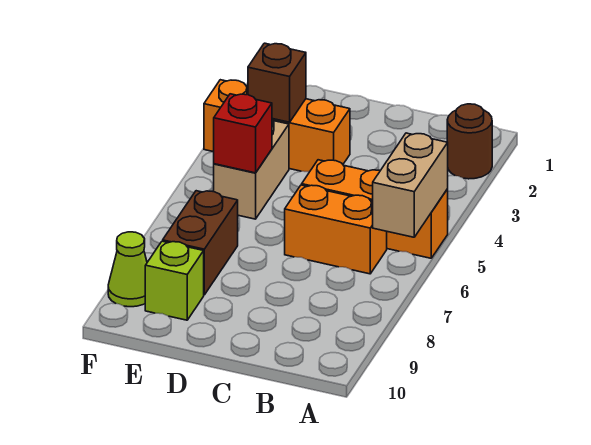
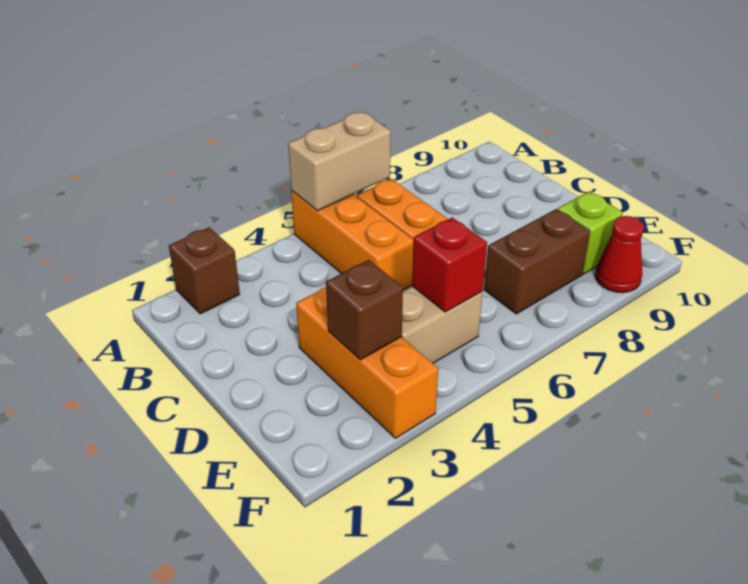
brown round brick A2 level 1 -> brown brick A2 level 1
lime cone F9 level 1 -> red cone F9 level 1

